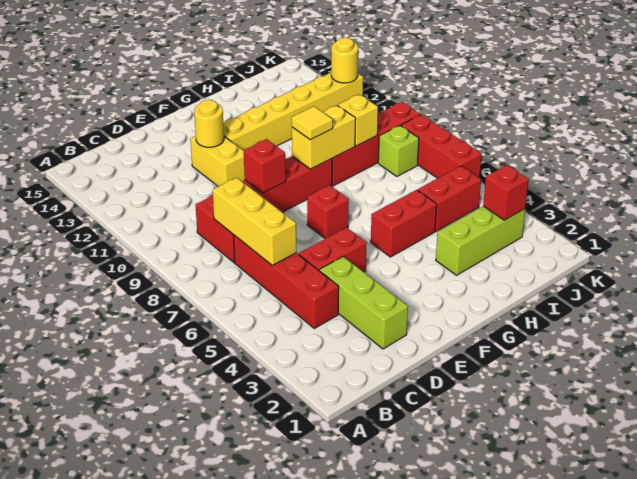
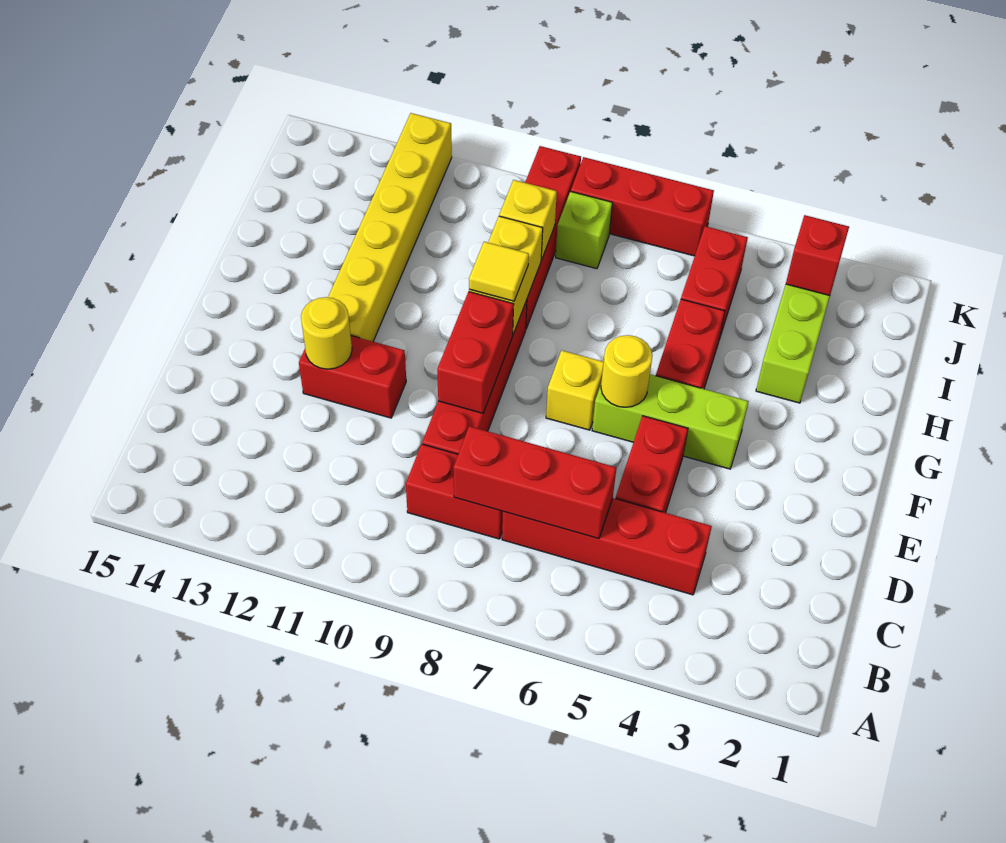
yellow brick C6:C8 level 2 -> red brick C6:C8 level 2
lime brick D2:D4 level 1 -> lime brick F4:F6 level 1
red brick E9 level 2 -> red brick E9:F9 level 2
yellow brick E11:E12 level 1 -> red brick E11:E12 level 1
red brick F7 level 1 -> yellow brick F7 level 1
yellow round brick K12 level 2 -> yellow round brick F6 level 2

